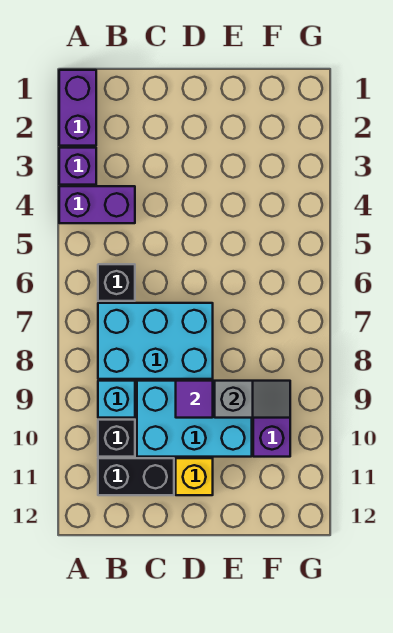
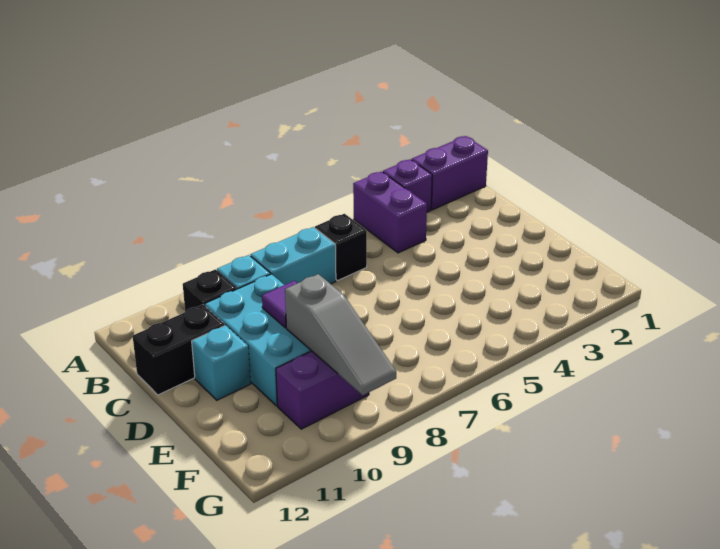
cyan brick B7:D8 level 1 -> cyan brick B7:B8 level 1
black brick B11:C11 level 1 -> black brick C11:C12 level 1
yellow brick D11 level 1 -> cyan brick D11 level 1
grey slope E9:F9 level 2 top E -> grey slope E9:G9 level 2 top E

